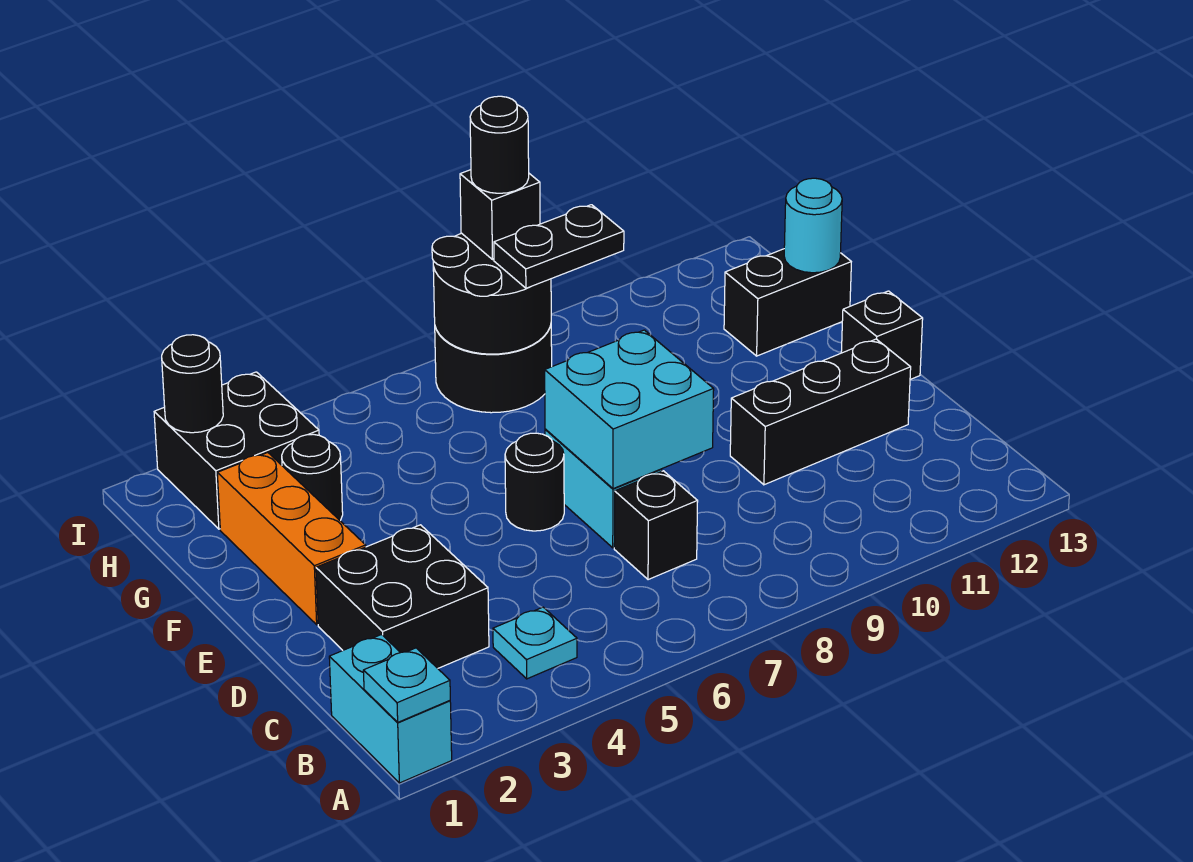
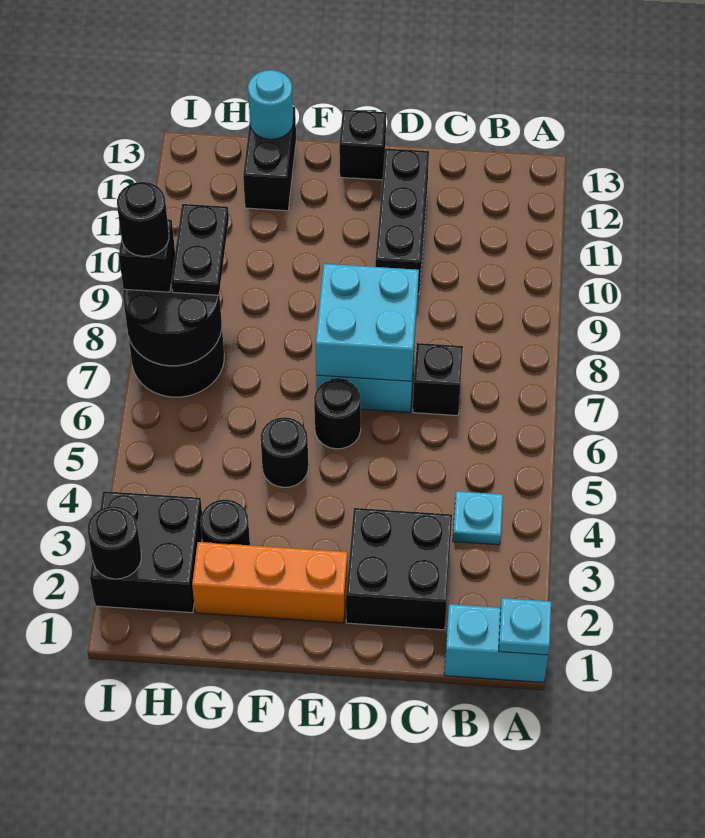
none -> black round brick F5 level 1

